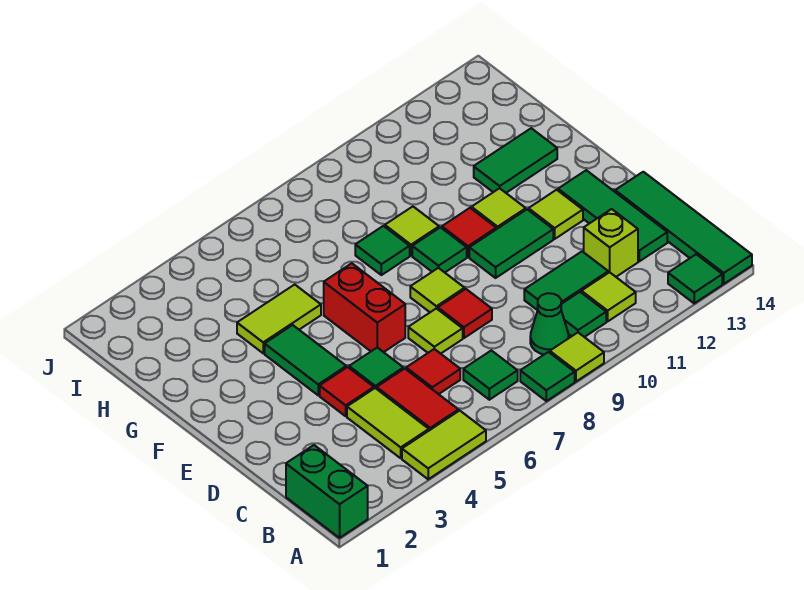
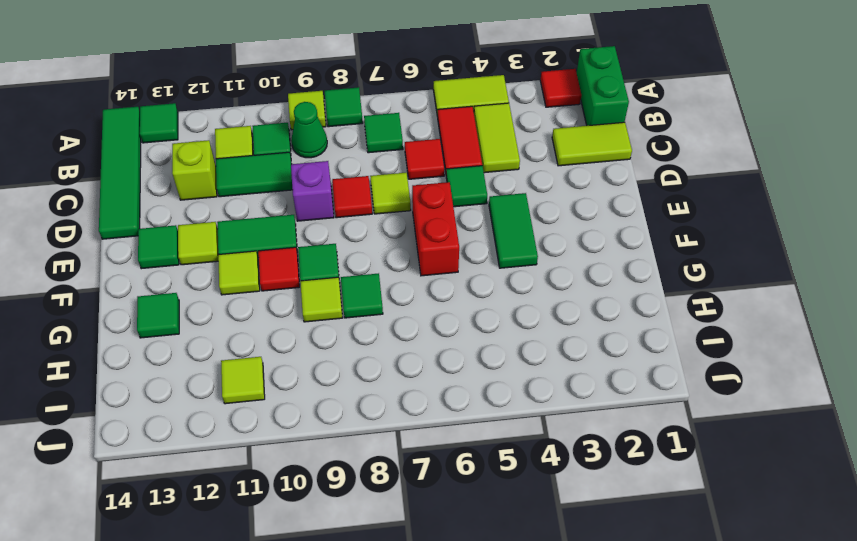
green tile C13:E13 level 1 -> green tile E13 level 1
red tile D4 level 1 -> red tile A2 level 1
none -> purple brick D9 level 1
lime tile E8 level 1 -> lime tile I11 level 1
lime tile G4:G5 level 1 -> lime tile C1:C2 level 1
green tile G12:G13 level 1 -> green tile G13 level 1

